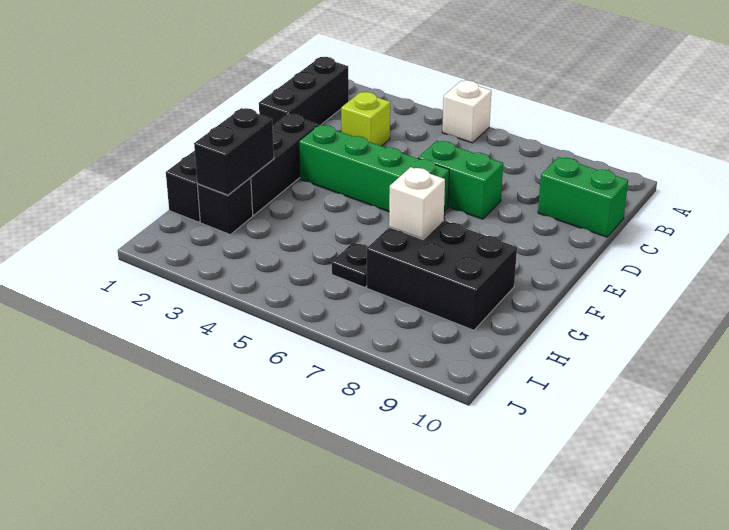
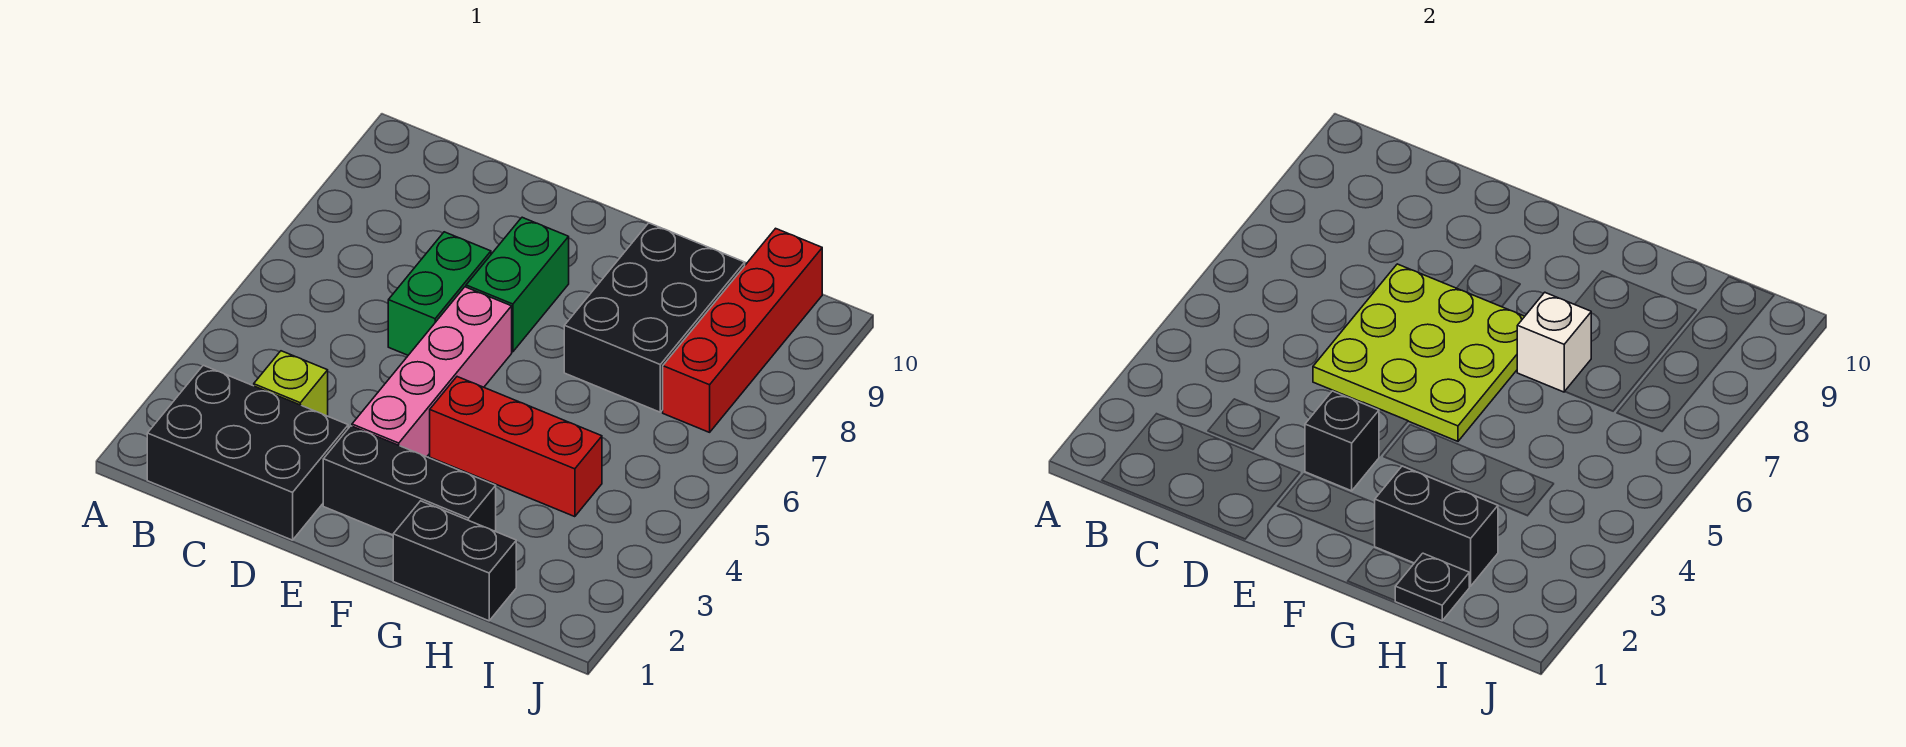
white brick A5 level 1 -> none
black brick B1:D1 level 1 -> black brick B1:D2 level 1
green brick C9:C10 level 1 -> green brick E7:E8 level 1
none -> lime plate D5:F7 level 2
green brick E3:E6 level 1 -> pink brick E3:E6 level 1
none -> red brick F4:H4 level 1
black brick H2 level 1 -> black brick E3 level 2
black plate H6 level 1 -> black plate H1 level 2
none -> red brick I7:I10 level 1

